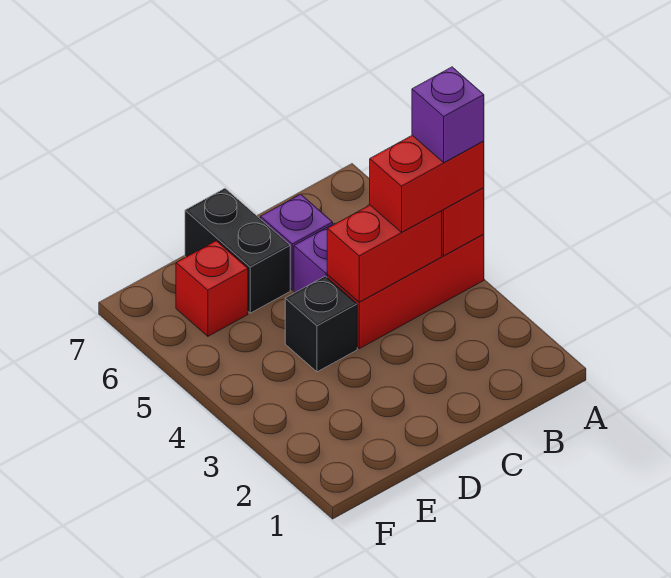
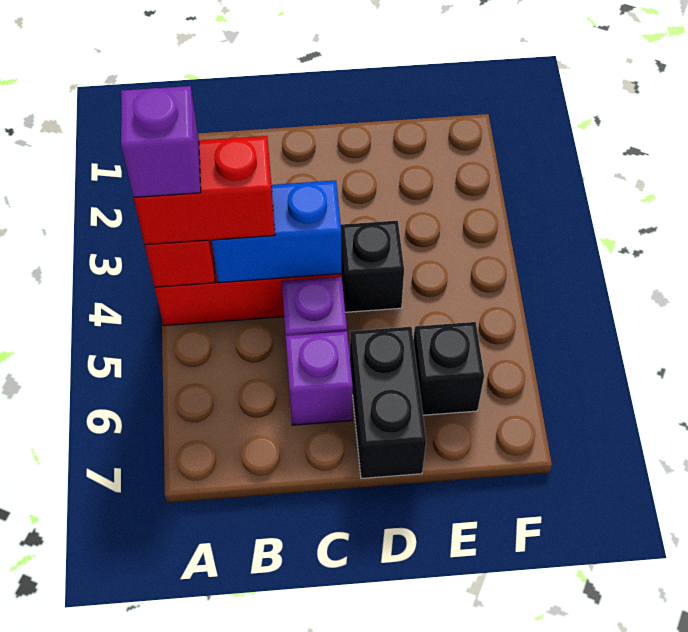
red brick B4:C4 level 2 -> blue brick B4:C4 level 2
red brick E6 level 1 -> black brick E6 level 1

